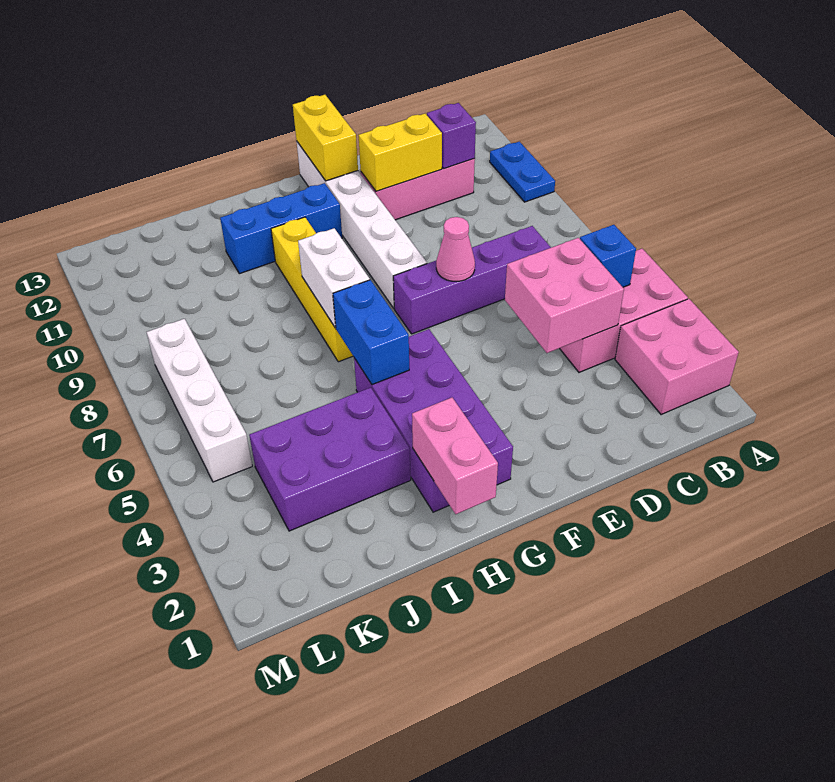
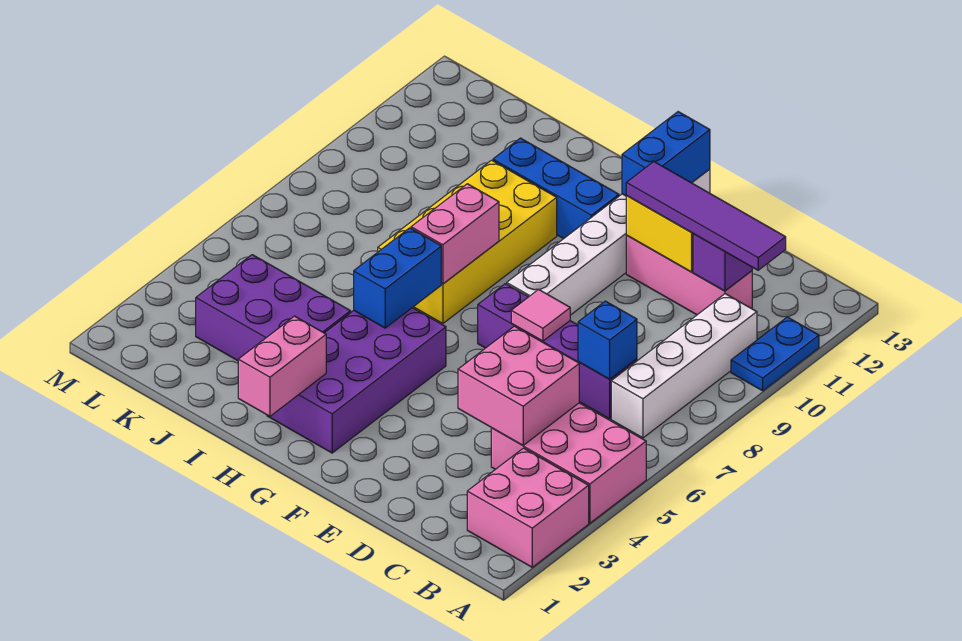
blue brick B5 level 2 -> blue brick C7 level 2
none -> purple tile B11:E11 level 3
pink cone E7 level 2 -> pink tile E7 level 2
yellow brick F12:F13 level 2 -> blue brick F12:F13 level 2
yellow brick H7:H10 level 1 -> yellow brick H7:I10 level 1
white brick H7:H8 level 2 -> pink brick H7:H8 level 2
white brick L5:L8 level 1 -> white brick B7:B10 level 1

